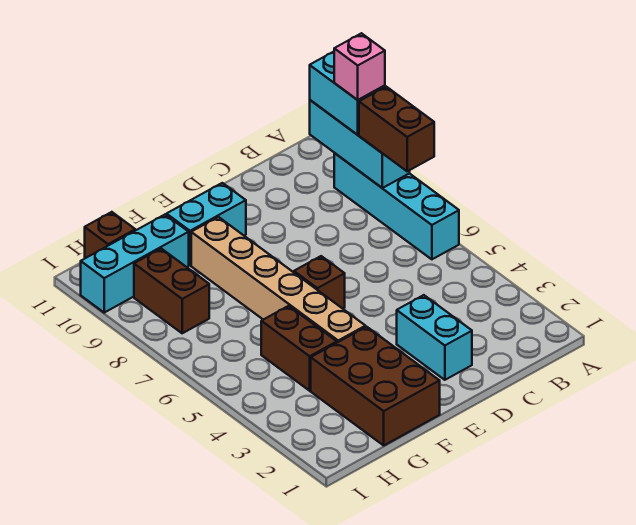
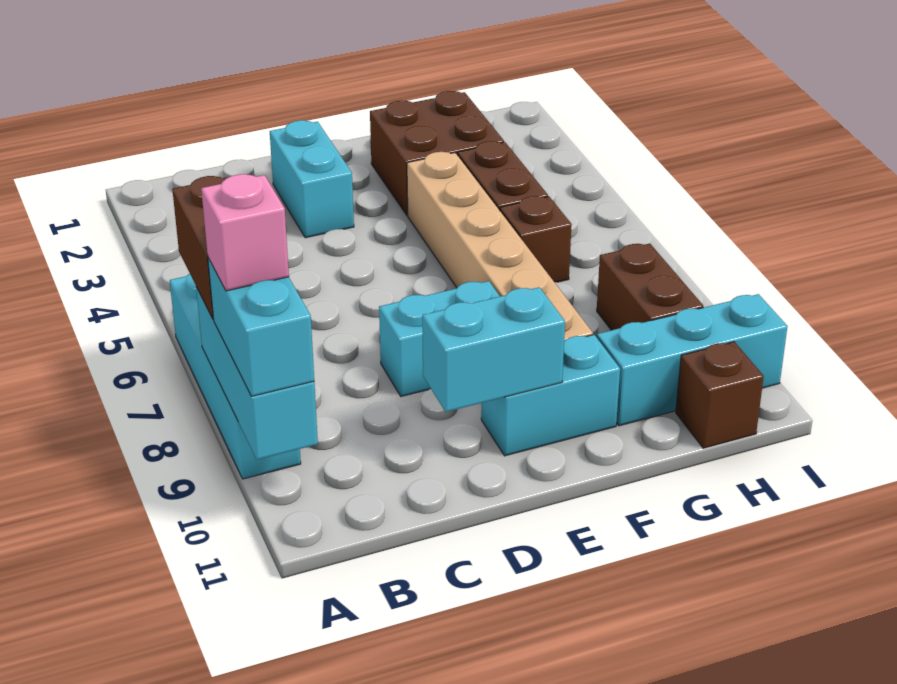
none -> cyan brick D8:E8 level 1
none -> cyan brick D10:E10 level 2
brown brick E6 level 1 -> brown brick G6 level 1
brown brick F1:G3 level 1 -> brown brick F2:G3 level 1

